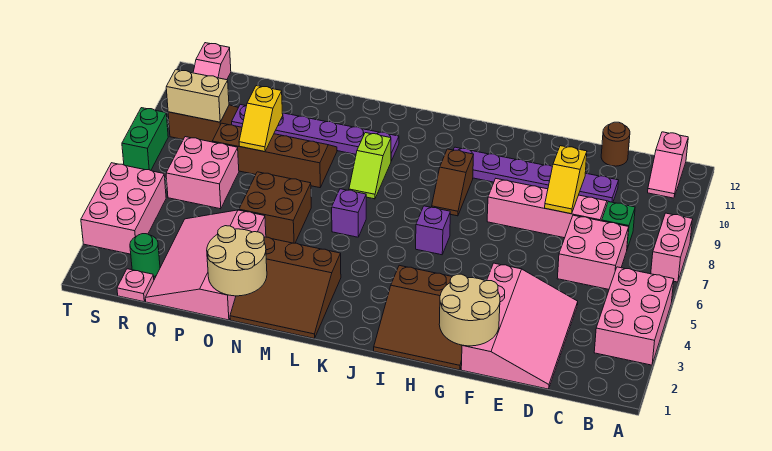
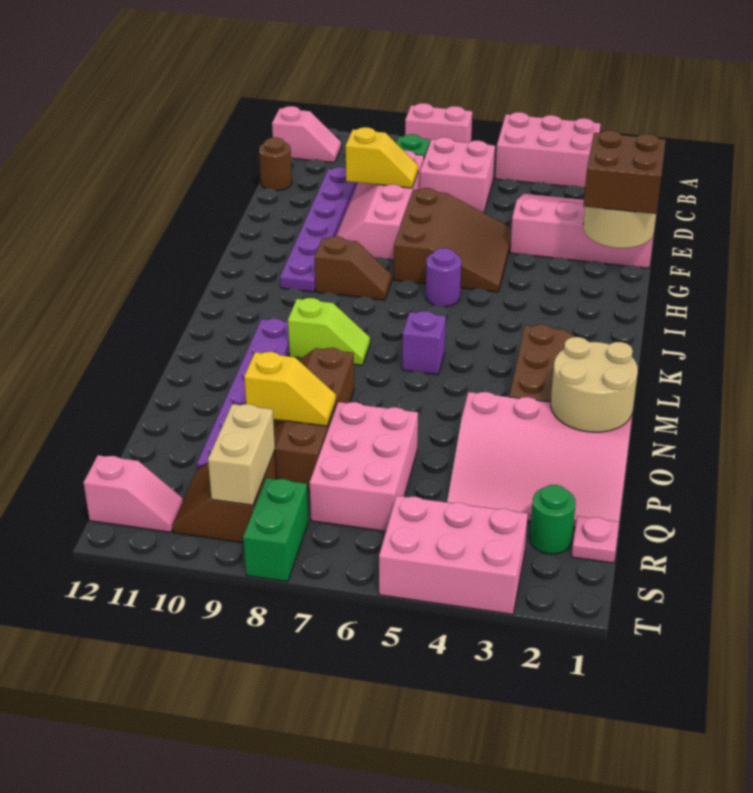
brown slope G1:I3 level 1 top 3 -> brown slope F5:H7 level 1 top 7
purple brick I6 level 1 -> purple round brick I6 level 1
brown brick N5:O6 level 1 -> brown brick F1:G2 level 3
pink brick Q6:R7 level 1 -> pink brick P6:R7 level 1
green brick T7:T8 level 1 -> green brick S8:T8 level 1

